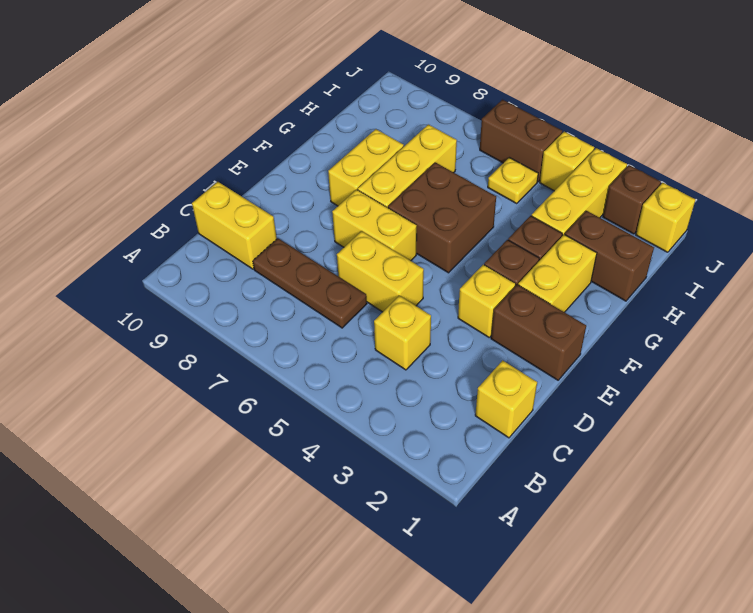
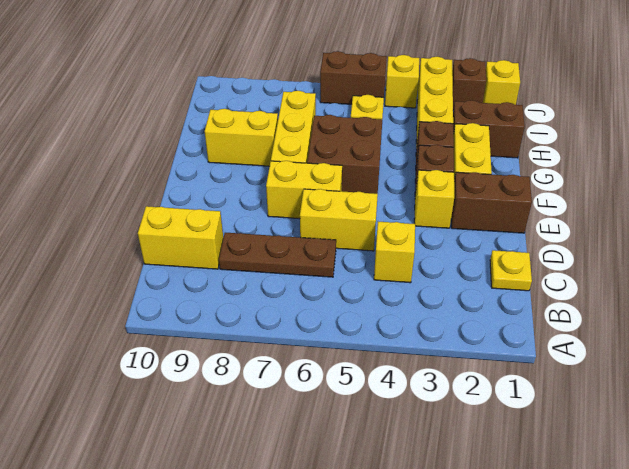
yellow brick C1 level 1 -> yellow plate C1 level 1
yellow brick F8:G8 level 1 -> yellow brick G8:G9 level 1

